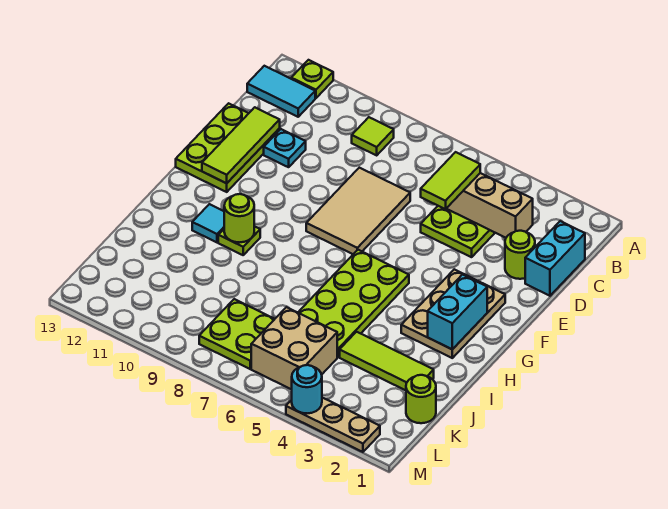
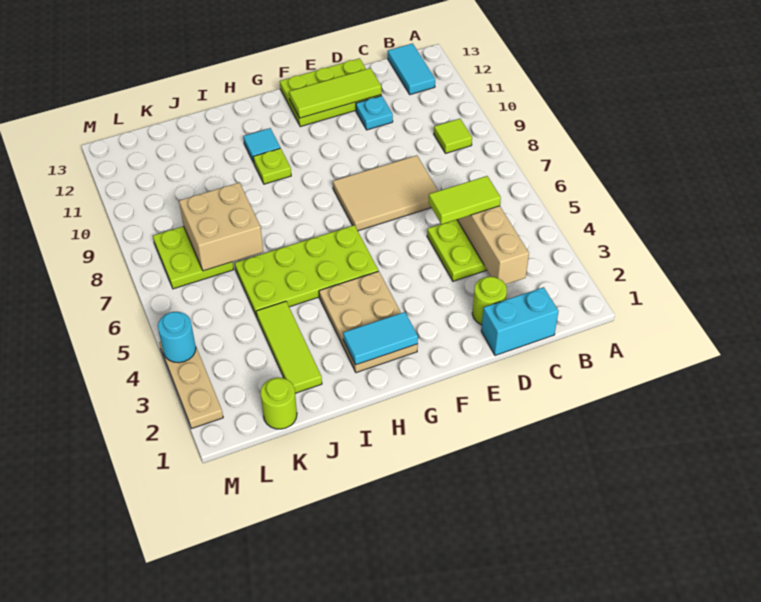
lime plate A12 level 1 -> none
tan plate F2:H3 level 1 -> tan plate G2:H4 level 1
cyan brick G2:H2 level 2 -> cyan tile G2:H2 level 2
lime round brick H10 level 2 -> none
tan brick K5:L6 level 1 -> tan brick J7:K8 level 2

